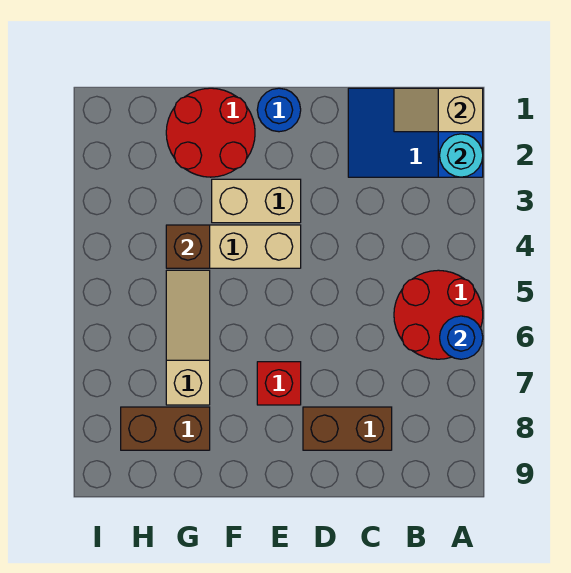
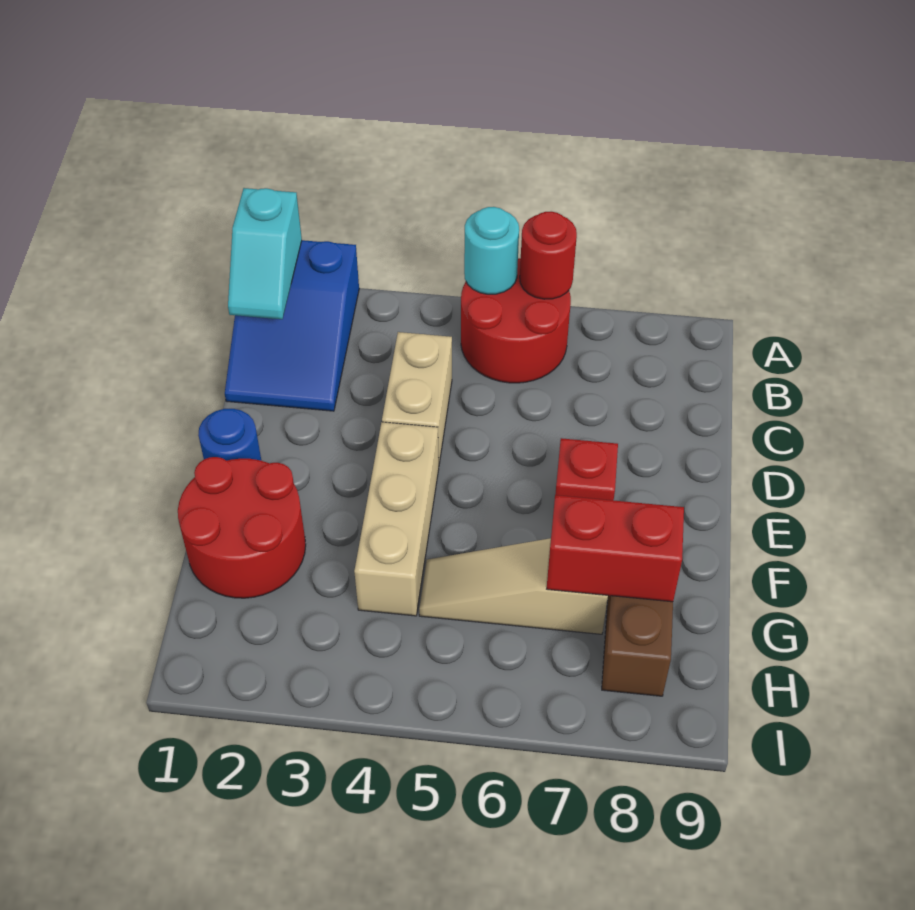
tan slope A1:B1 level 2 top A -> cyan slope A1:B1 level 2 top A
cyan round brick A2 level 2 -> cyan round brick A5 level 2
blue round brick A6 level 2 -> red round brick A6 level 2
brown brick C8:D8 level 1 -> none
tan brick E3:F3 level 1 -> tan brick C4:D4 level 1
brown brick G4 level 2 -> none
none -> red brick G7:G8 level 2

